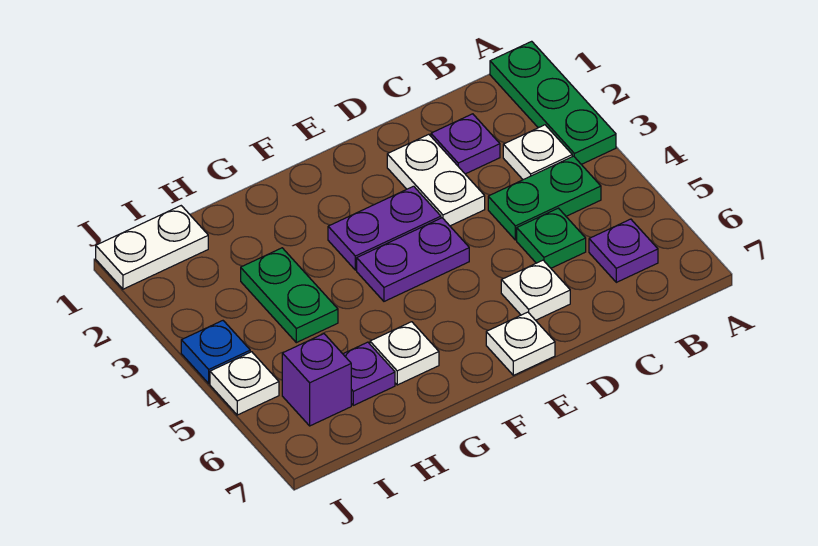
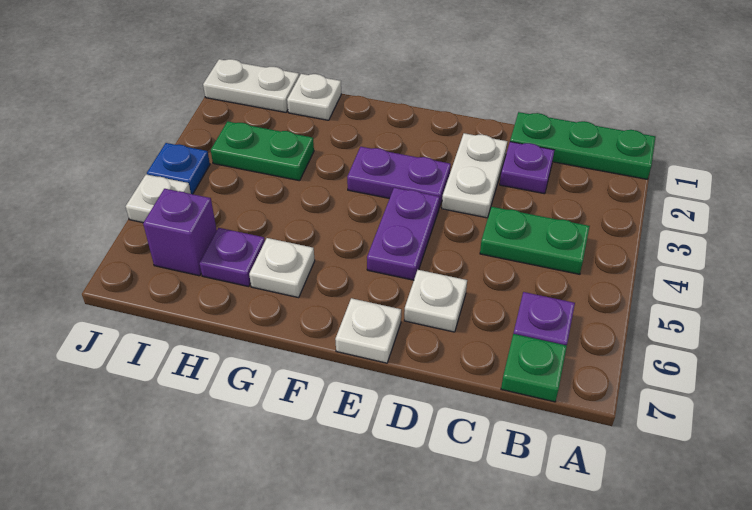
green plate A1:A3 level 1 -> green plate A1:C1 level 1
white plate B3 level 1 -> white plate H1 level 1
green plate C5 level 1 -> green plate B7 level 1
purple plate E4:F4 level 1 -> purple plate E4:E5 level 1
green plate H3:H4 level 1 -> green plate H3:I3 level 1

